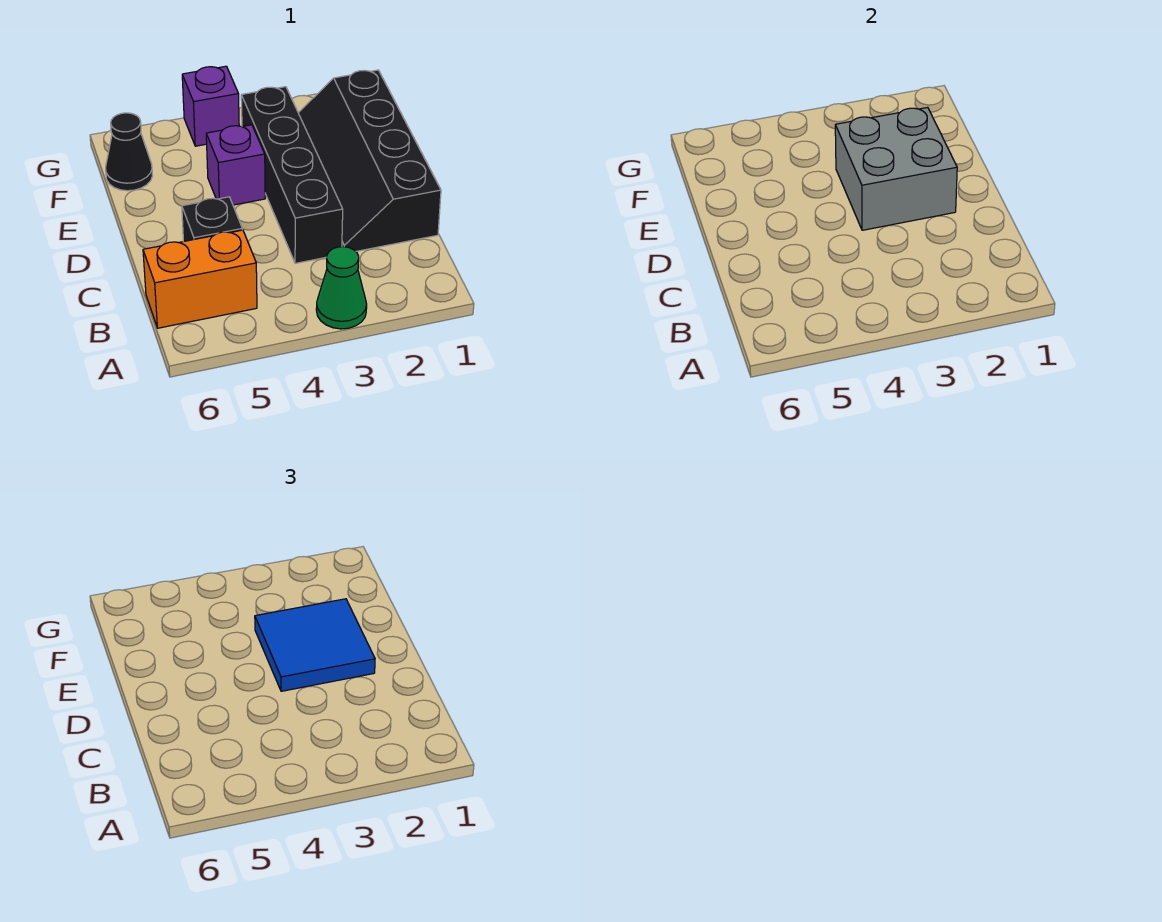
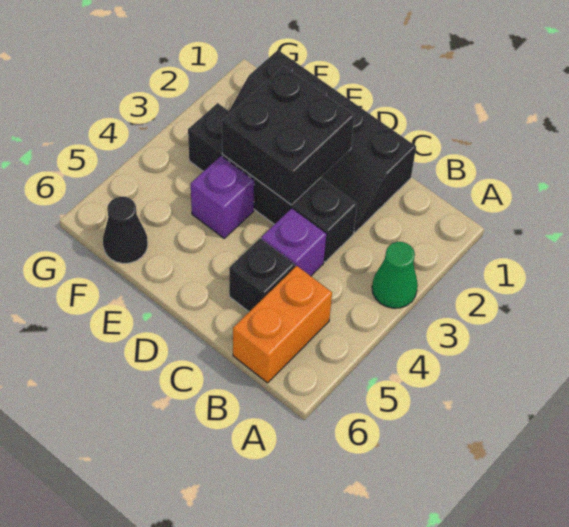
grey brick D2:E3 level 2 -> black brick D2:E3 level 2
blue tile D2:E3 level 3 -> none
purple brick G4 level 1 -> purple brick C4 level 1

